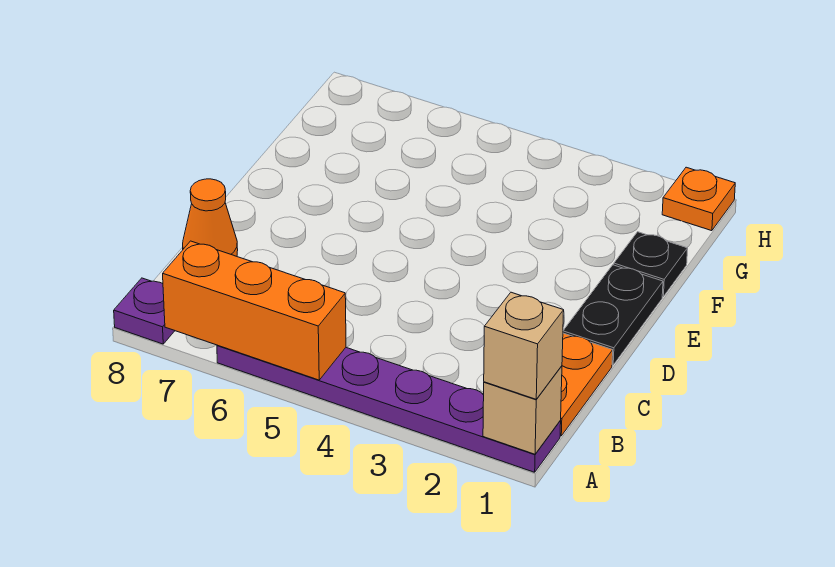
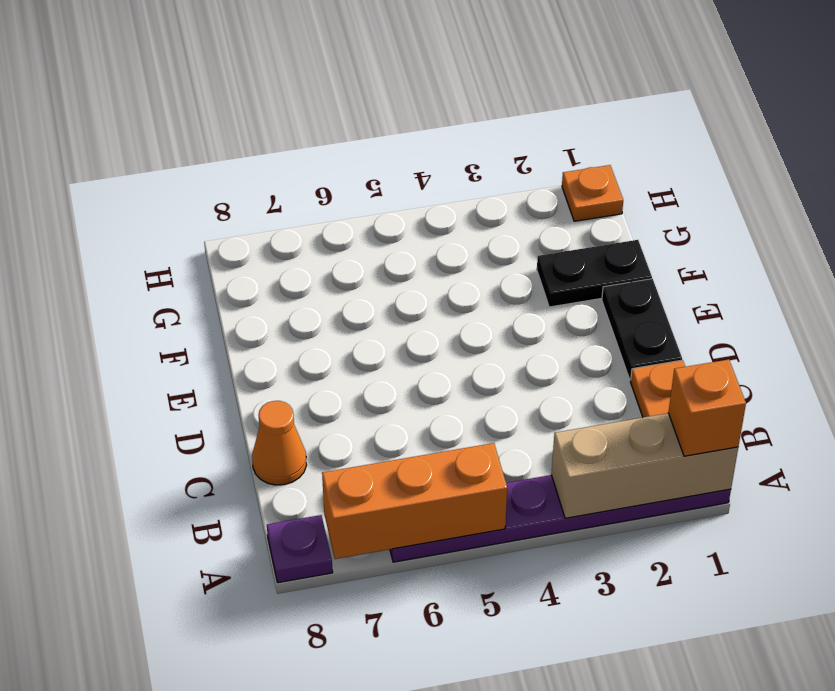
tan brick A1 level 2 -> tan brick A1:A3 level 2
tan brick A1 level 3 -> orange brick A1 level 3
black plate F1 level 1 -> black plate F1:F2 level 1

